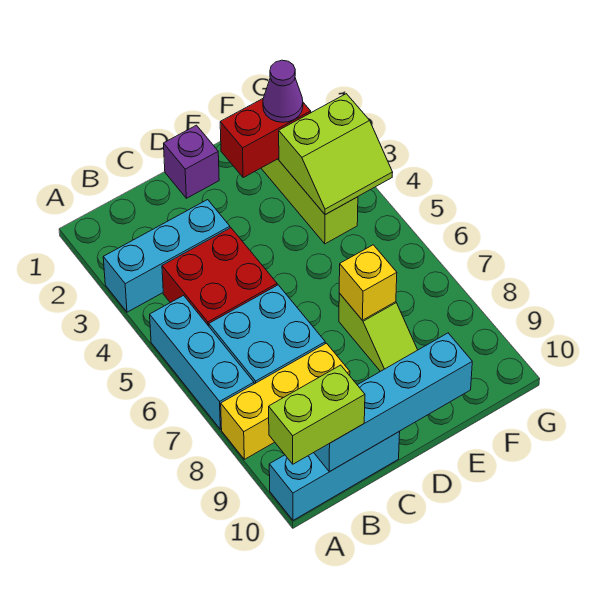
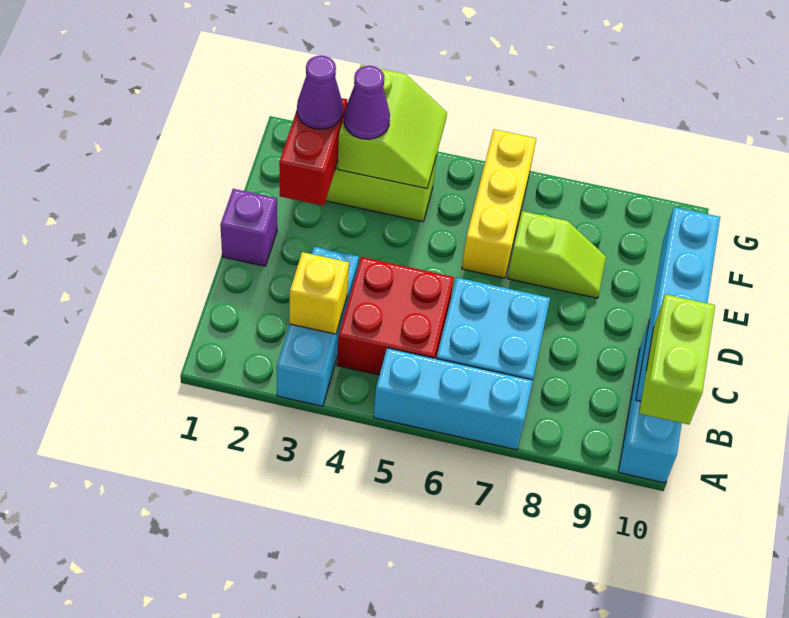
yellow brick A8:C8 level 1 -> yellow brick E6:G6 level 1
yellow brick E7 level 2 -> yellow brick B3 level 2
none -> purple cone F3 level 3

